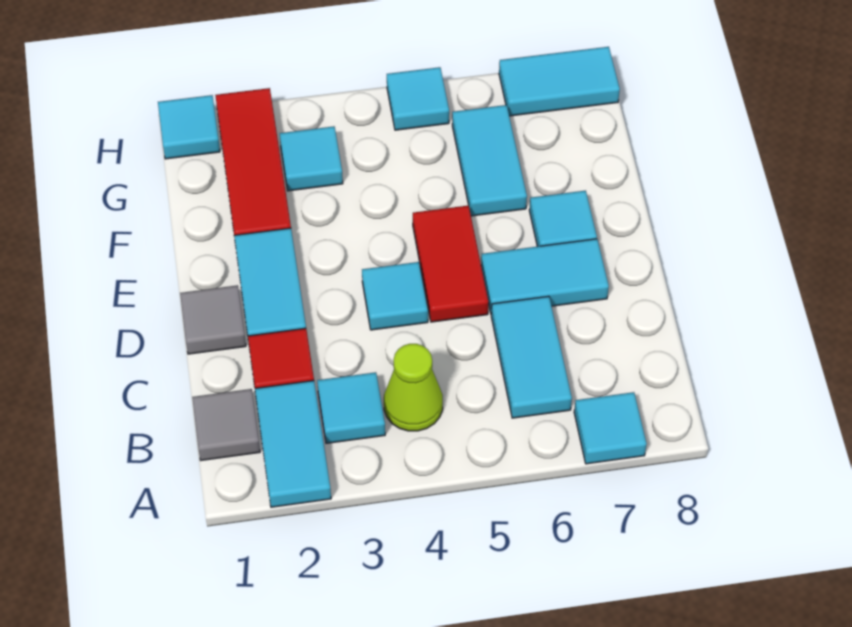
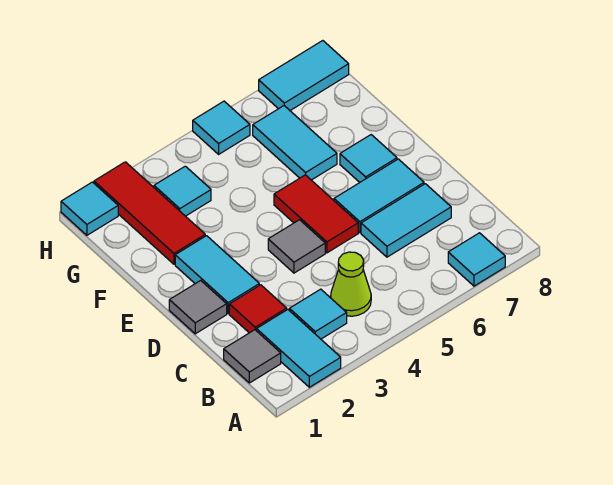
cyan tile B6:C6 level 1 -> cyan tile C6:C7 level 1
cyan tile D4 level 1 -> grey tile D4 level 1

